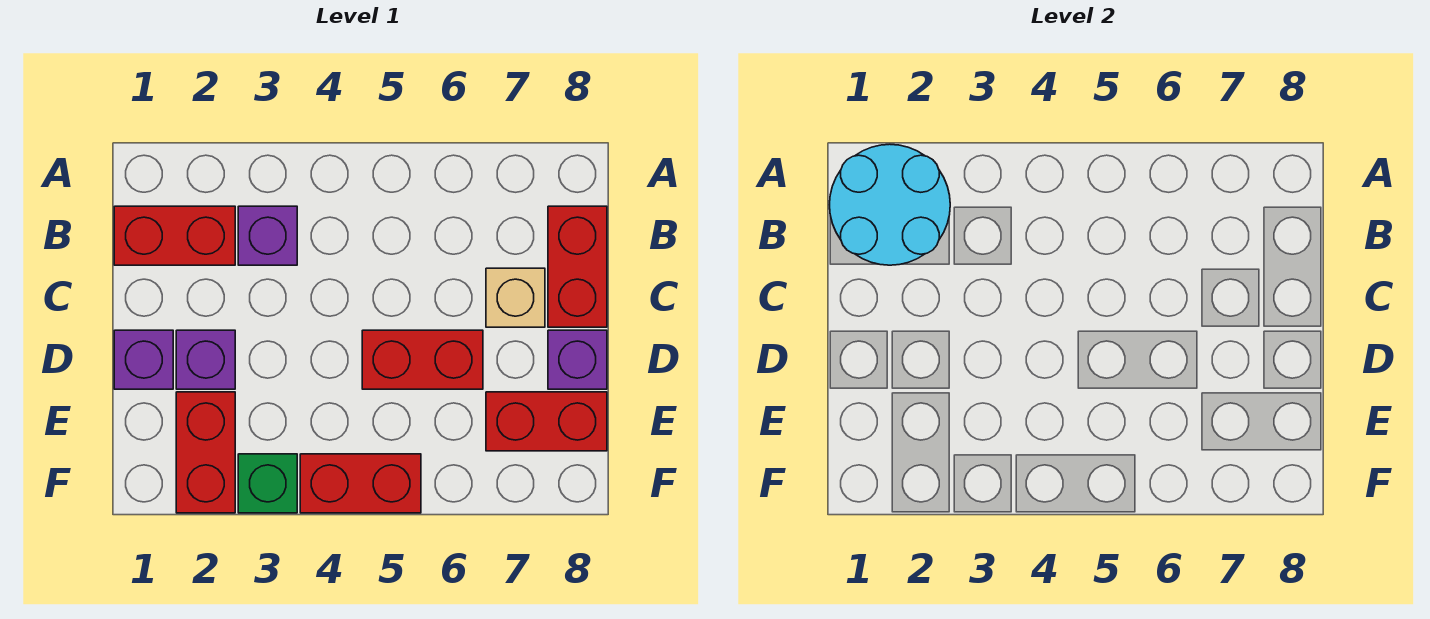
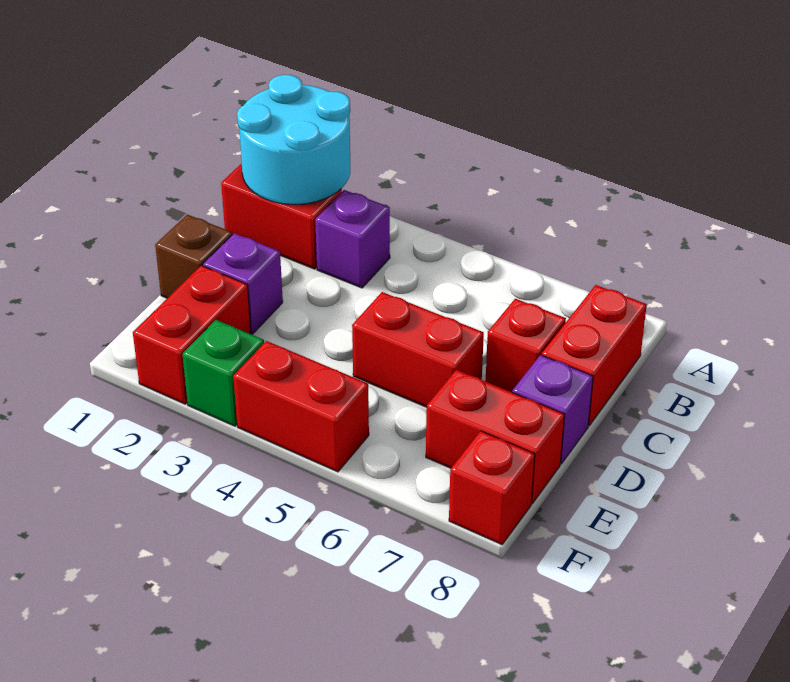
tan brick C7 level 1 -> red brick C7 level 1
purple brick D1 level 1 -> brown brick D1 level 1
none -> red brick F8 level 1

